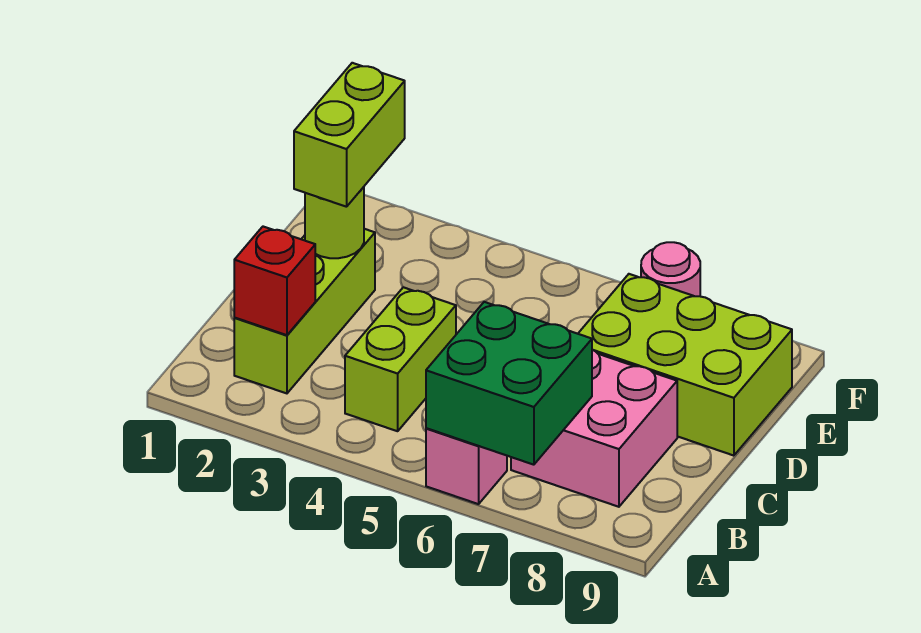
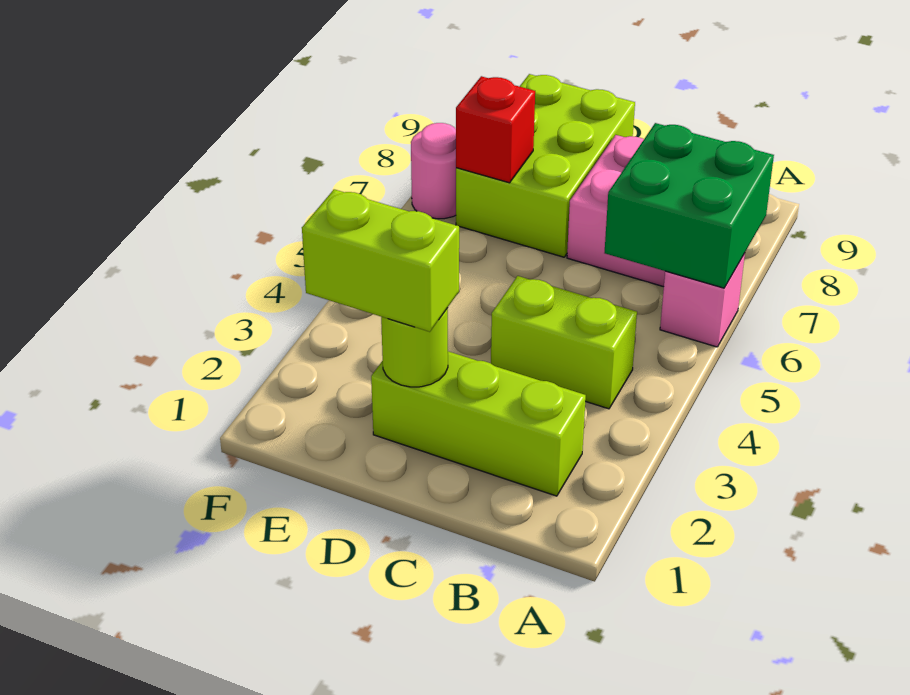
red brick B2 level 2 -> red brick E7 level 2

